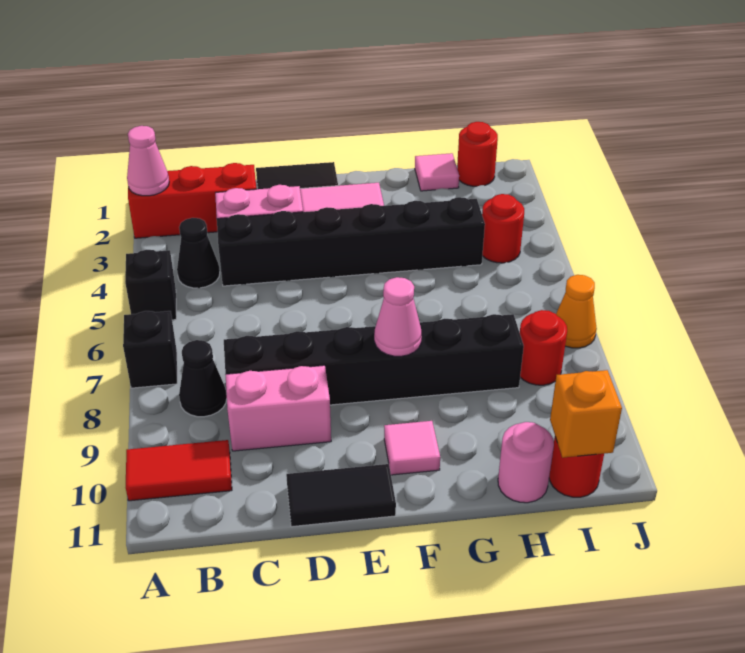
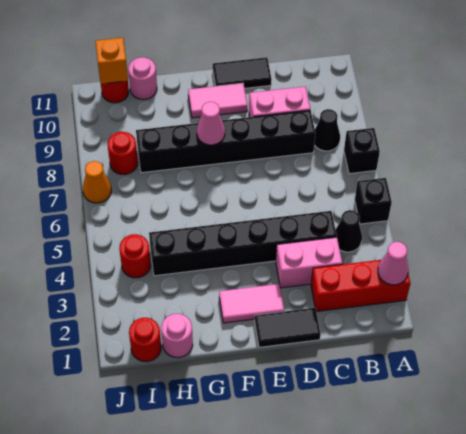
red tile A10:B10 level 1 -> none
pink tile F10 level 1 -> pink tile E10:F10 level 1
pink tile H1 level 1 -> pink round brick H1 level 1

